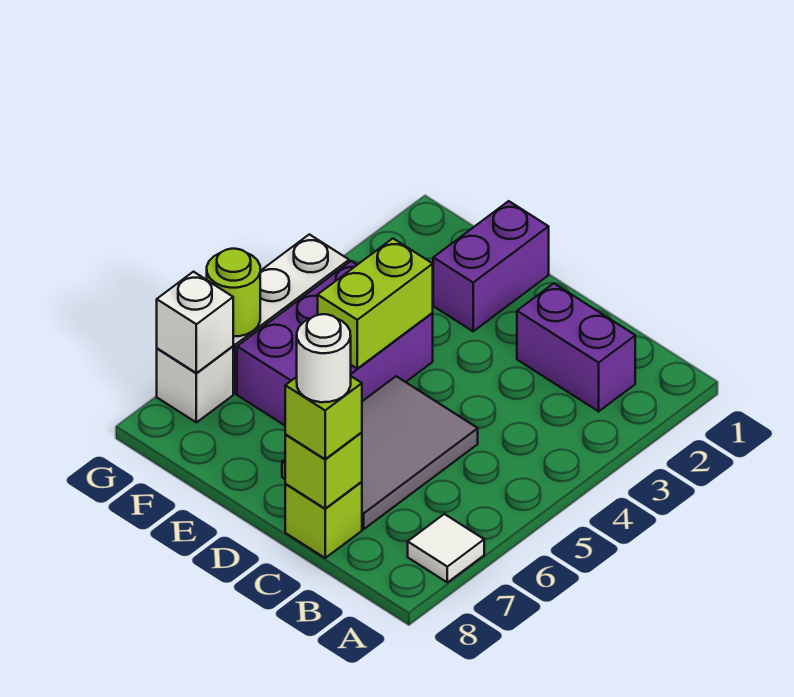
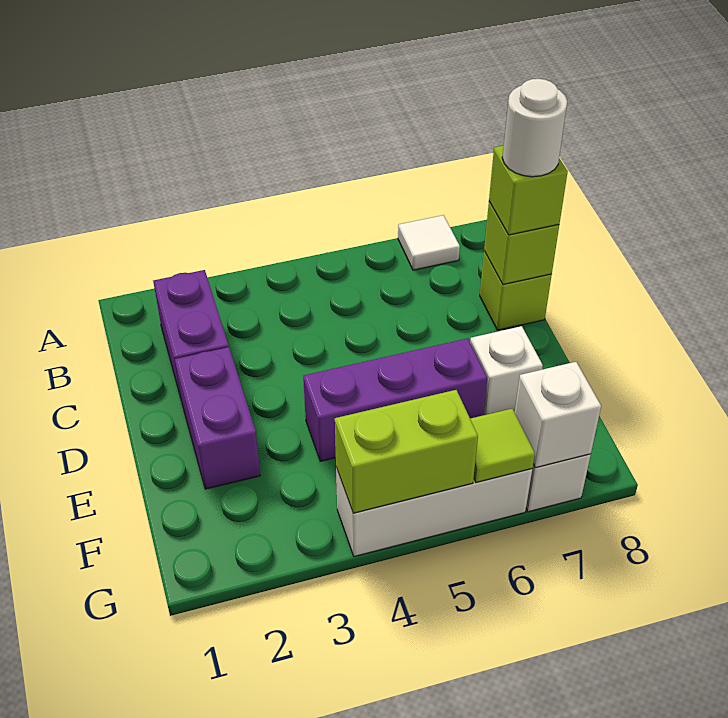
grey tile C5:D7 level 1 -> none
purple brick E1:E2 level 1 -> purple brick D2:E2 level 1
purple brick E4:F6 level 1 -> purple brick E4:E6 level 1
lime brick E4:E5 level 2 -> lime brick G4:G5 level 2
none -> white brick E7 level 1
lime round brick G6 level 2 -> lime tile G6 level 2

